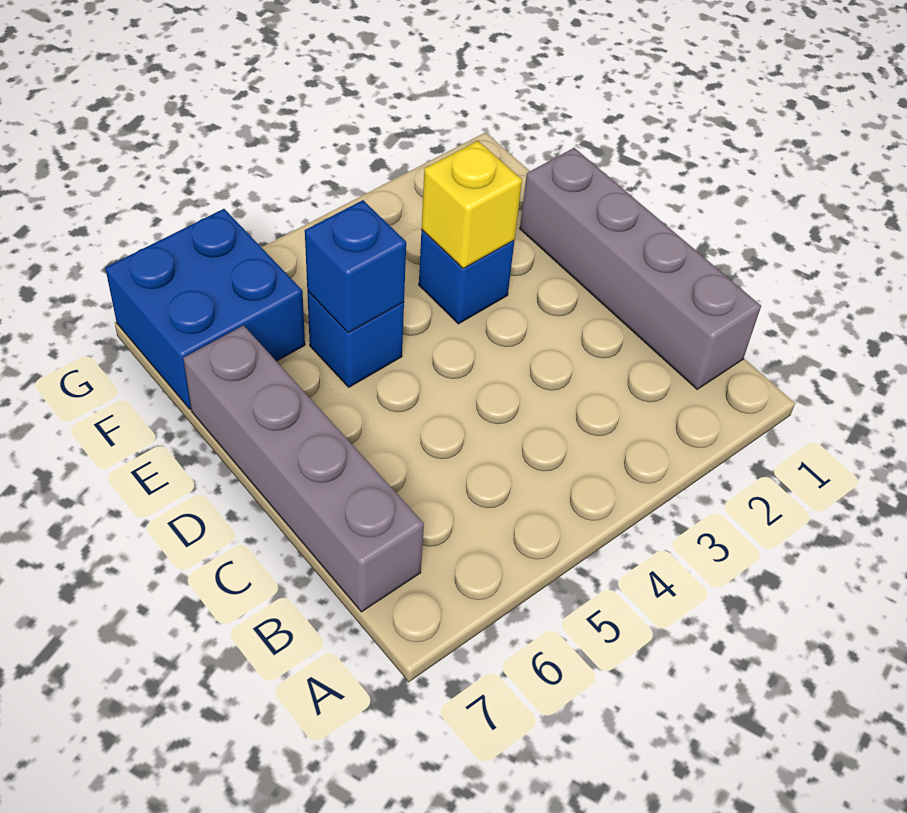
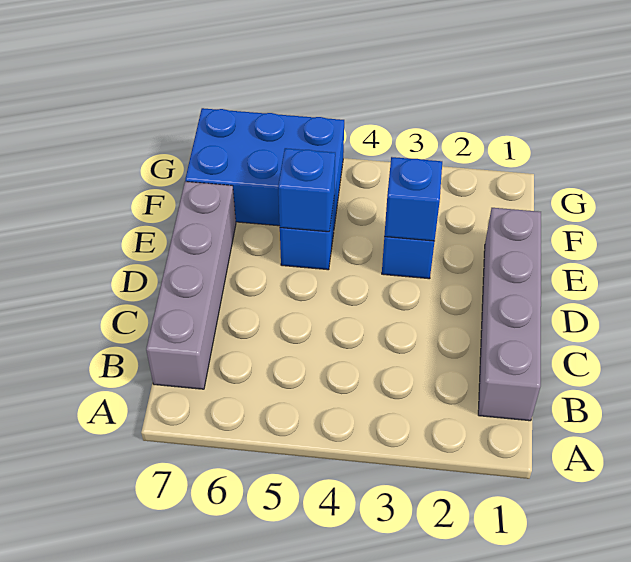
yellow brick E3 level 2 -> blue brick E3 level 2
blue brick F6:G7 level 1 -> blue brick F5:G7 level 1

